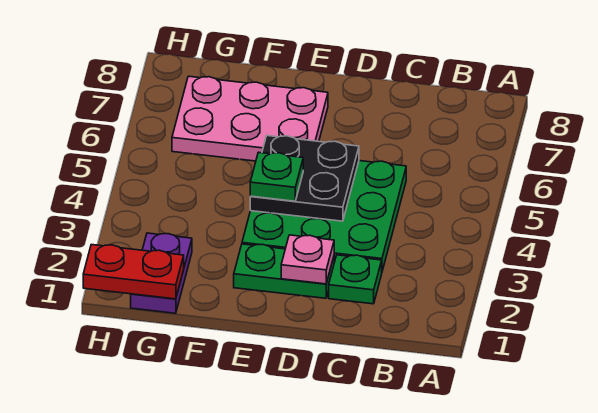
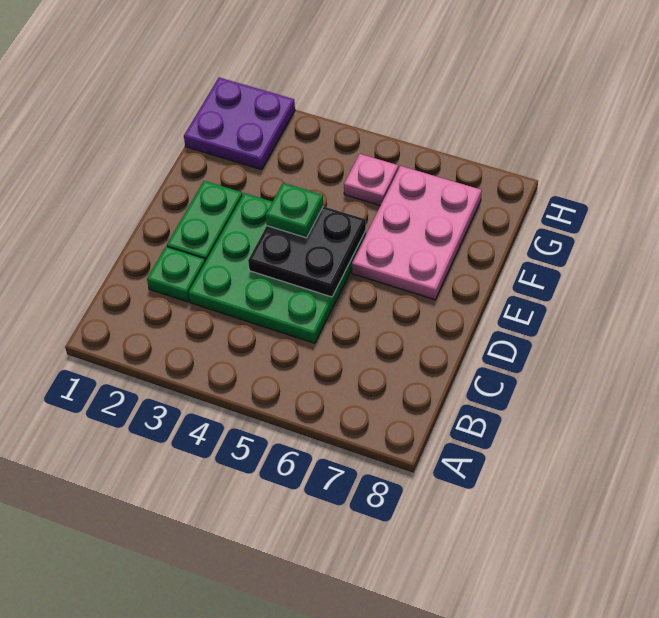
pink plate D2 level 2 -> pink plate G5 level 1
purple plate G1:G2 level 1 -> purple plate G1:H2 level 1
red plate G1:H1 level 2 -> none

